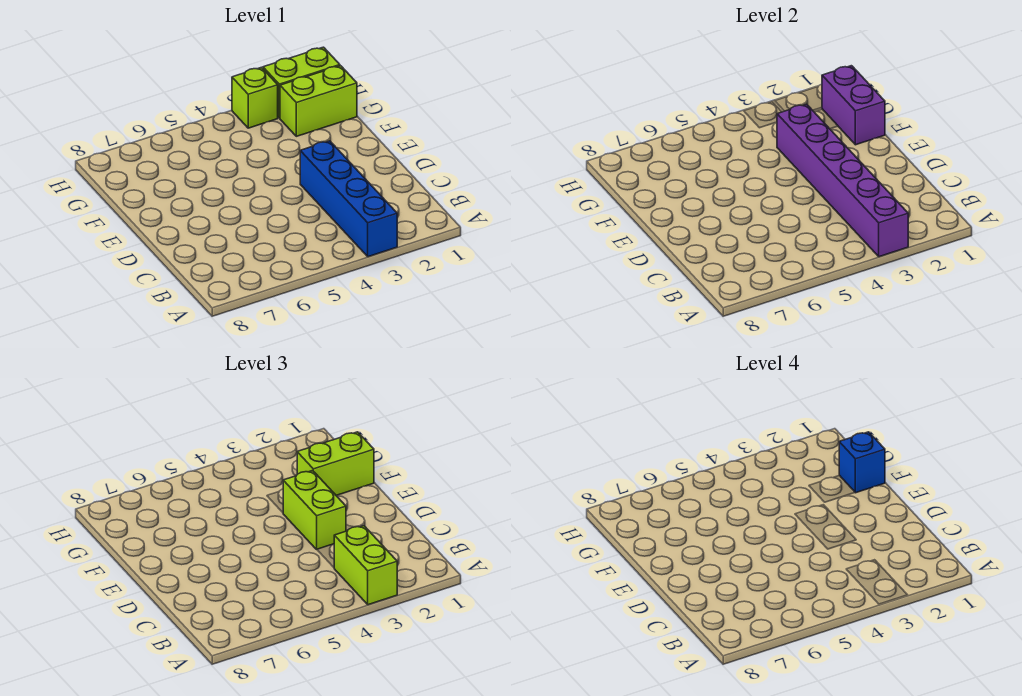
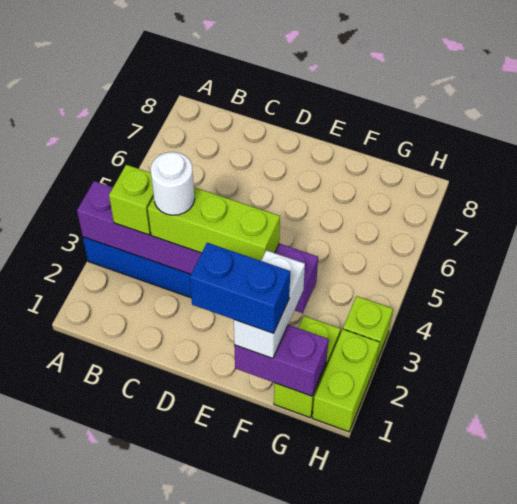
lime brick A3:B3 level 3 -> lime brick B3 level 3
none -> white round brick C3 level 4
lime brick D3:E3 level 3 -> lime brick C3:E3 level 3
lime brick F1:F2 level 3 -> white brick F1:F2 level 3
blue brick F1 level 4 -> blue brick E1:F1 level 4

